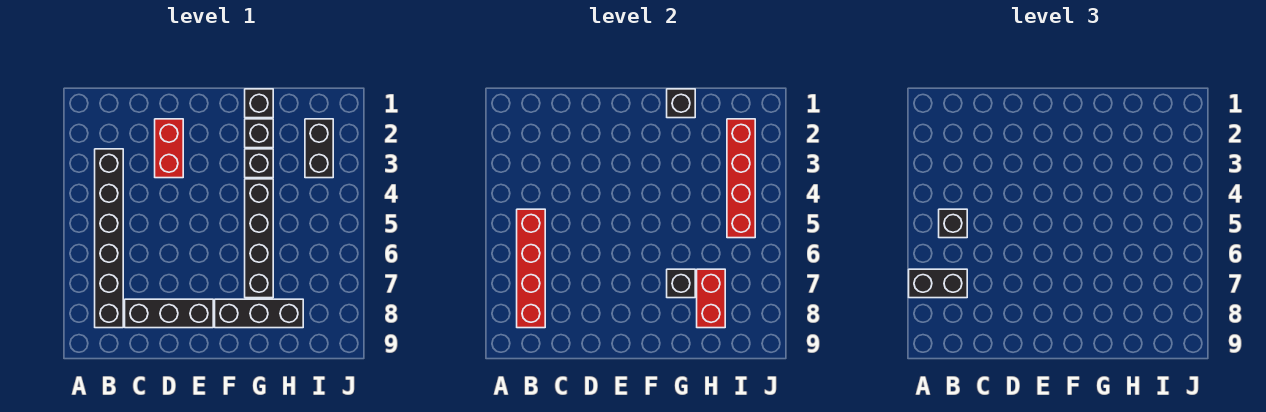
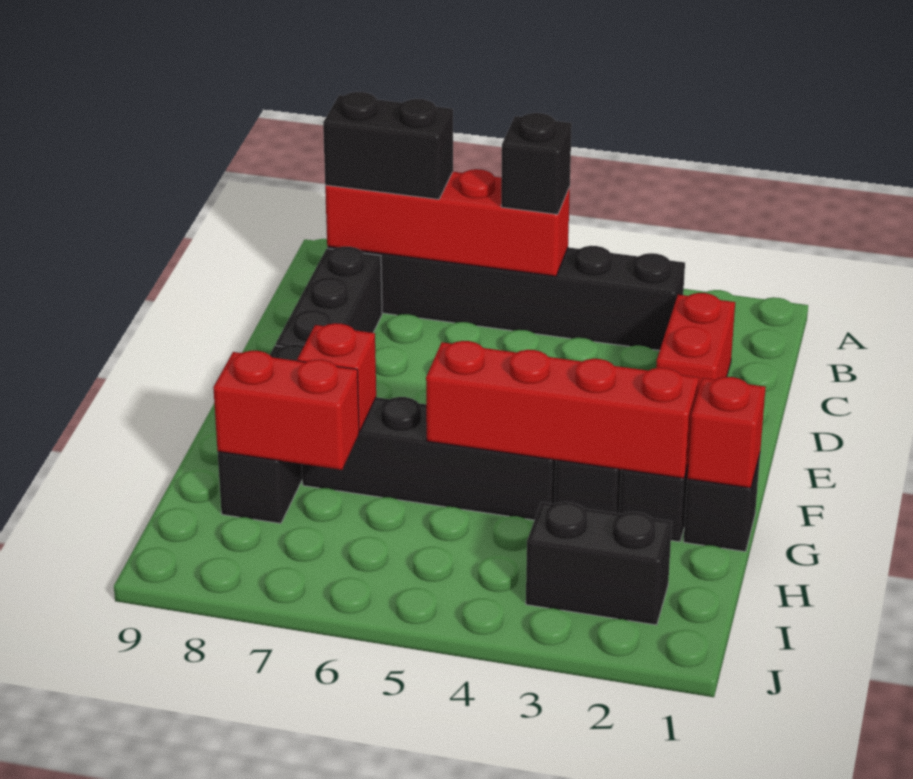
black brick A7:B7 level 3 -> black brick B7:B8 level 3
red brick D2:D3 level 1 -> red brick C2:D2 level 1
black brick G1 level 2 -> red brick G1 level 2
black brick G7 level 2 -> red brick G7 level 2
red brick I2:I5 level 2 -> red brick G2:G5 level 2

